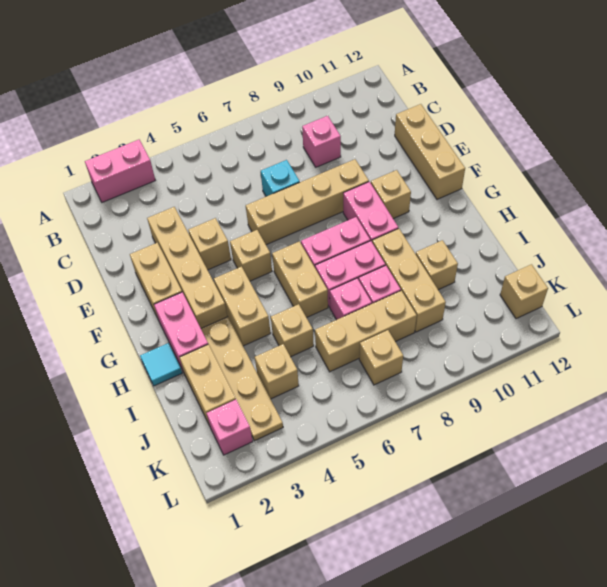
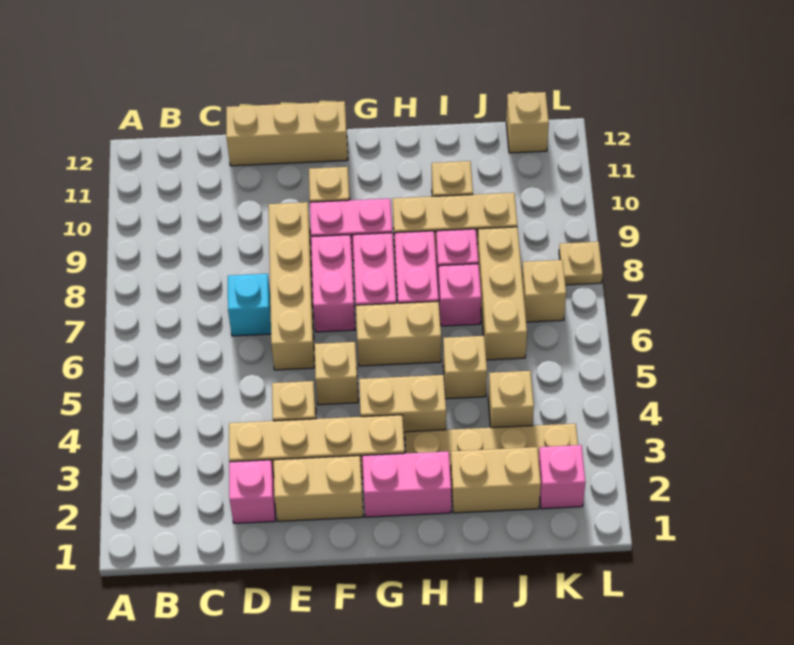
pink brick A2:A3 level 1 -> pink brick F7:F8 level 1
pink brick C9 level 1 -> pink brick D2 level 1
cyan tile H1 level 1 -> none
none -> tan plate L8 level 1

